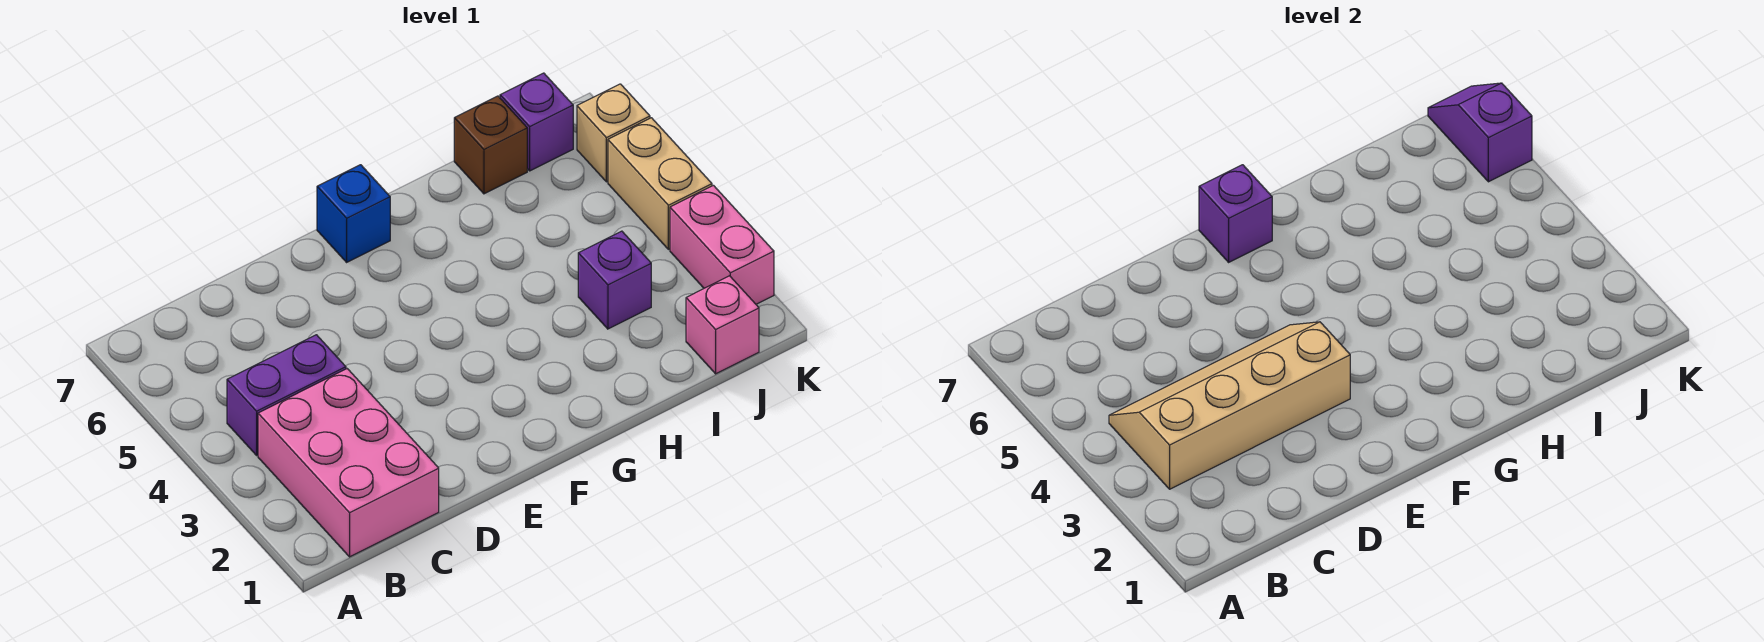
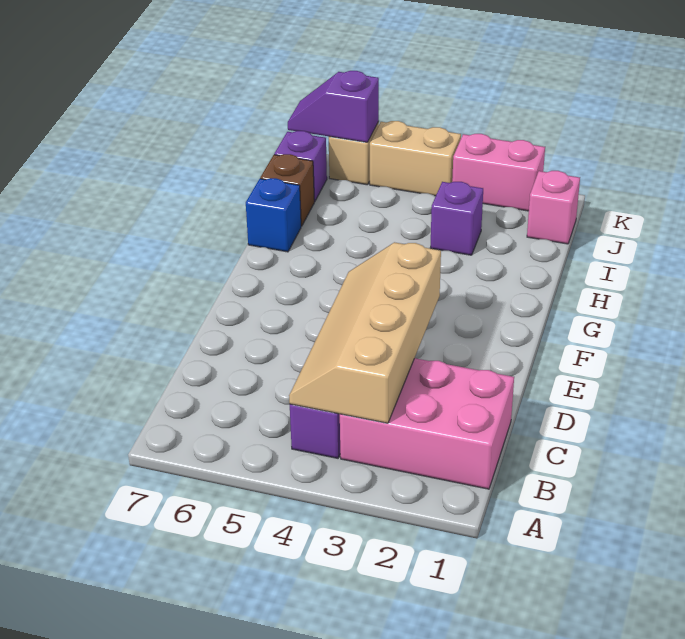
blue brick F7 level 1 -> blue brick H7 level 1
purple brick F7 level 2 -> none

